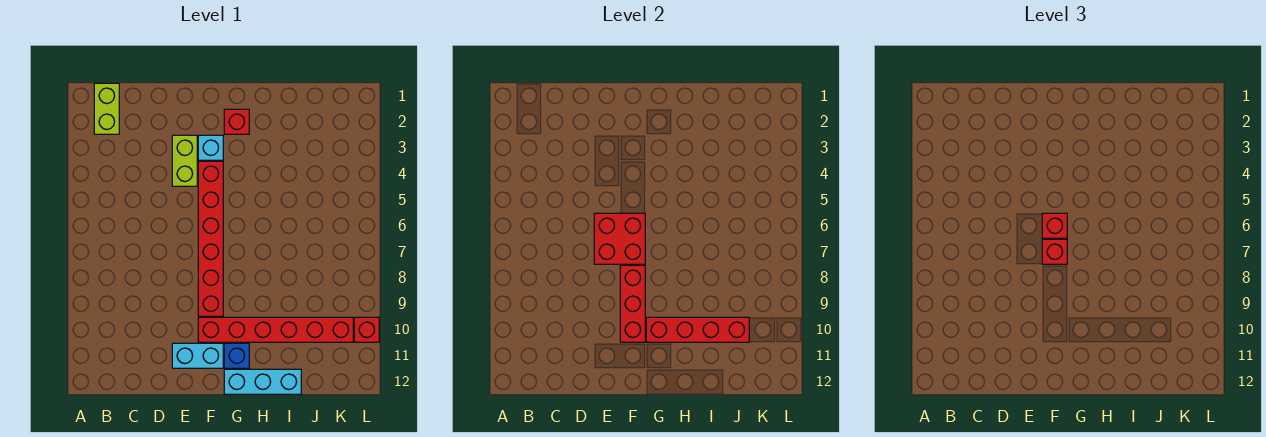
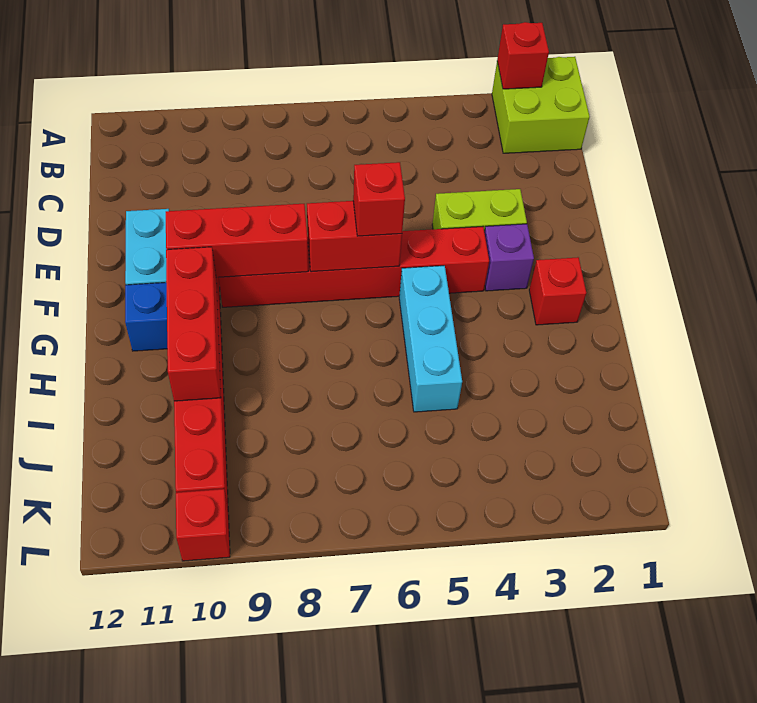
lime brick B1:B2 level 1 -> lime brick A1:B2 level 1
red brick E6:F7 level 2 -> red brick F6:F7 level 2
cyan brick F3 level 1 -> purple brick F3 level 1
red brick F7 level 3 -> red brick A2 level 2
red brick G10:J10 level 2 -> red brick G10:I10 level 2
cyan brick G12:I12 level 1 -> cyan brick G5:I5 level 1

